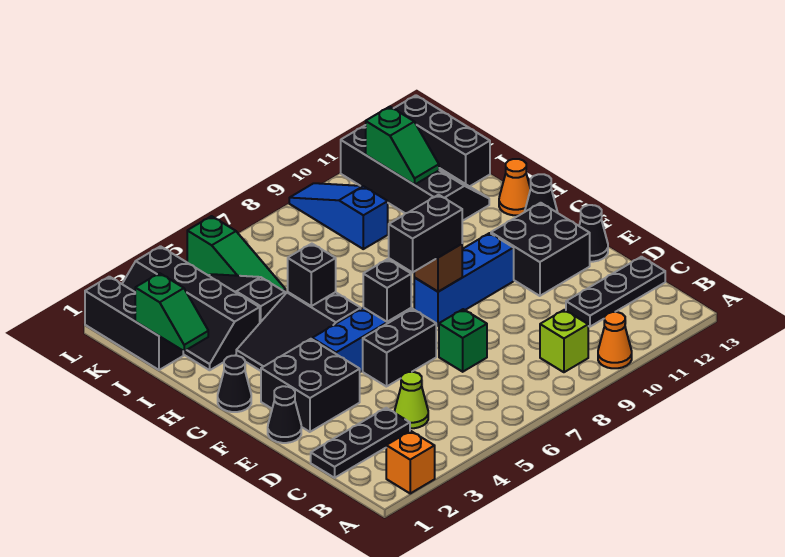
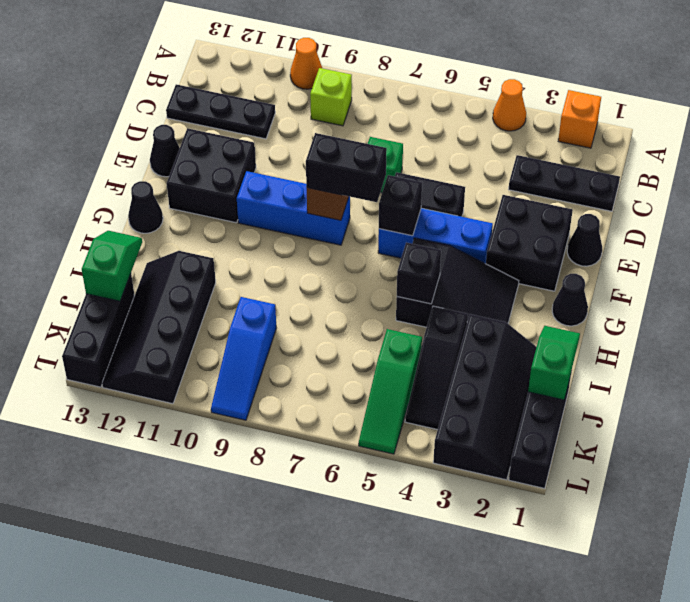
lime cone C4 level 1 -> none
orange cone H13 level 1 -> orange cone A4 level 1
green slope J5:L5 level 1 top L -> green slope J5:L5 level 1 top J
green slope J11:K11 level 2 top K -> green slope I13:J13 level 2 top J

